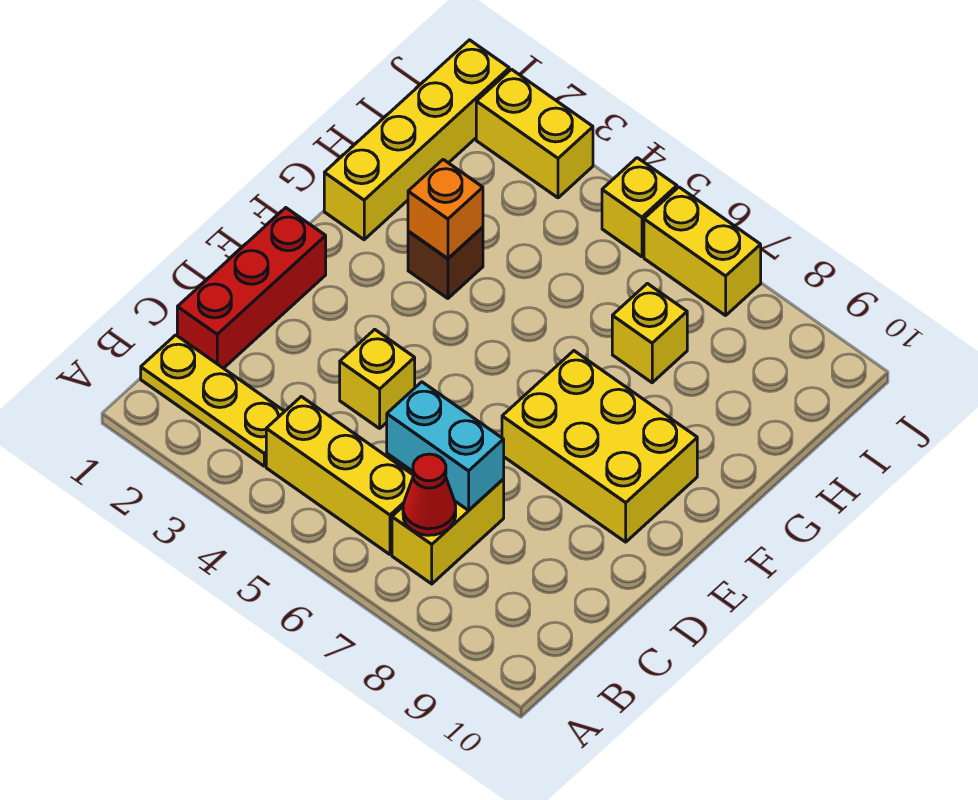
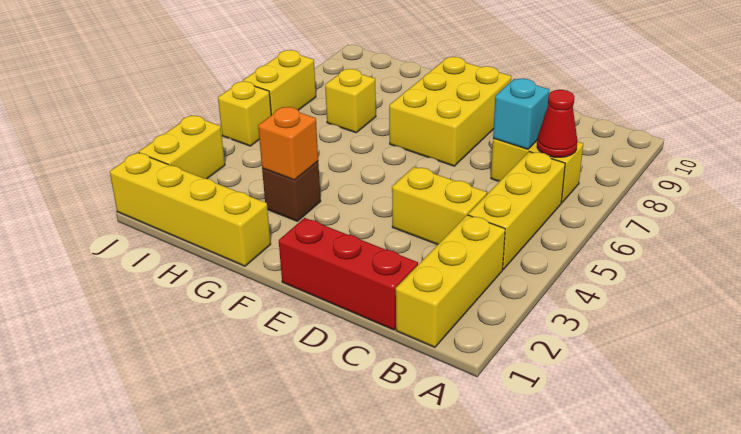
yellow plate B1:B3 level 1 -> yellow brick B1:B3 level 1
cyan brick C6:C7 level 2 -> cyan brick C7 level 2
yellow brick D4 level 1 -> yellow brick C4:D4 level 1

